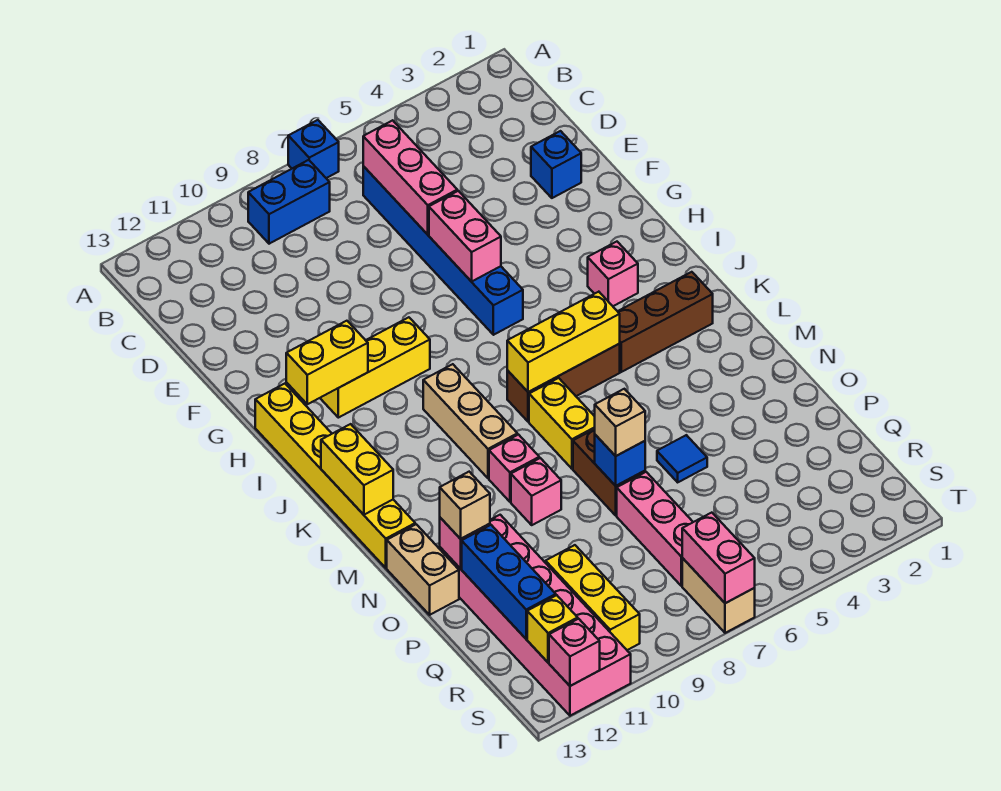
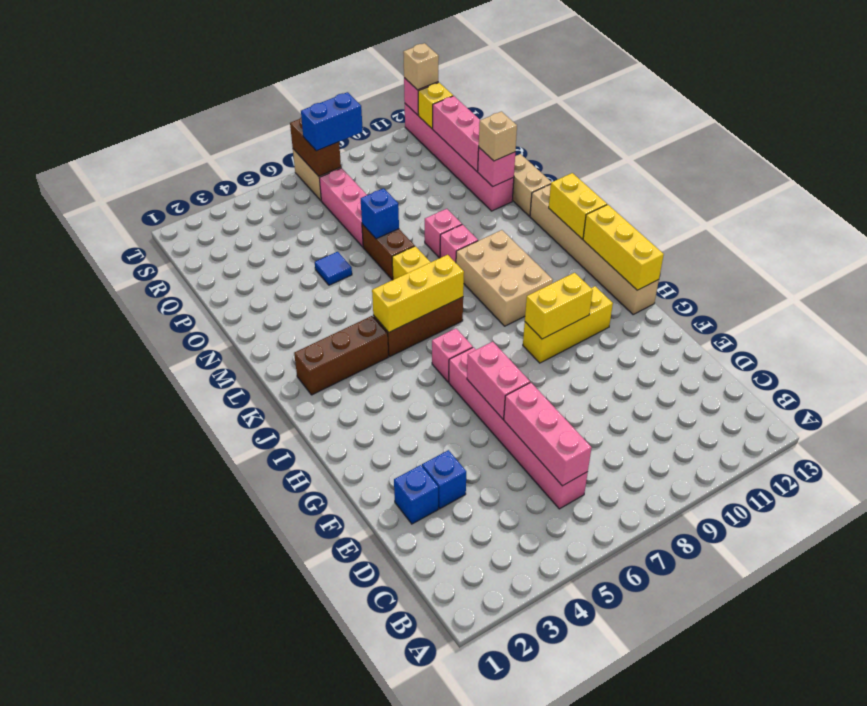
blue brick A7 level 1 -> blue brick E3 level 1
blue brick B8:B9 level 1 -> blue brick S7:S8 level 3
blue brick C6:H6 level 1 -> pink brick C6:H6 level 1
yellow brick H11:H12 level 2 -> yellow brick H9:H10 level 2
yellow brick H13:M13 level 1 -> tan brick H13:M13 level 1
pink brick I3 level 1 -> pink brick I6 level 1
tan brick J9:L9 level 1 -> tan brick J9:L10 level 1
tan brick O7 level 3 -> tan brick T12 level 3
pink brick O11:T12 level 1 -> pink brick O12:T12 level 1
blue brick P12:R12 level 2 -> pink brick P12:R12 level 2
yellow brick Q10:S10 level 1 -> yellow brick H13:J13 level 2
pink brick S7:T7 level 2 -> brown brick S7:T7 level 2

